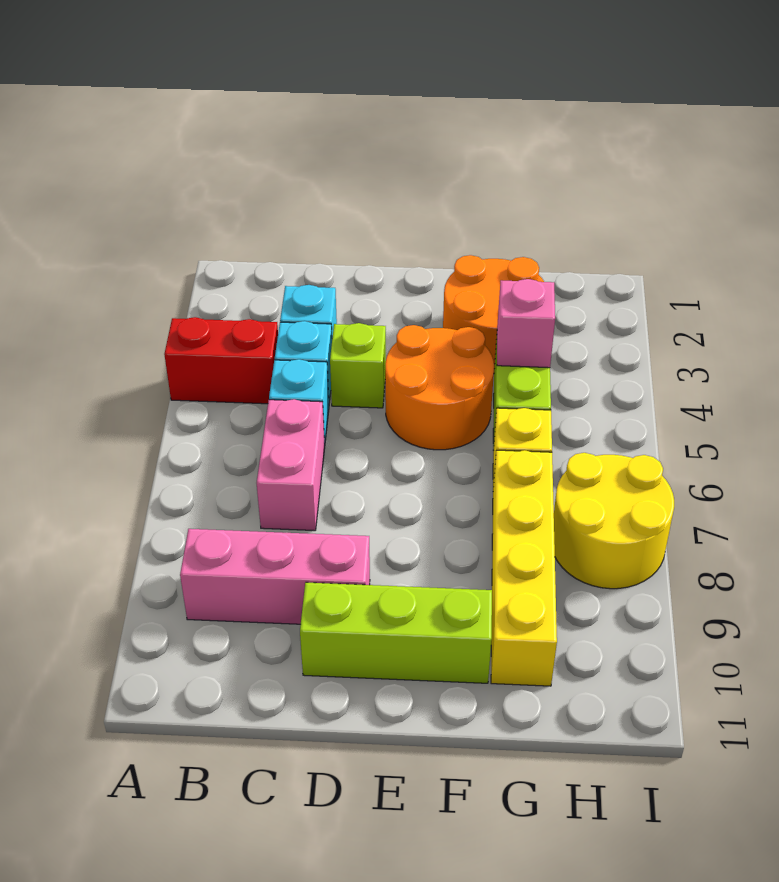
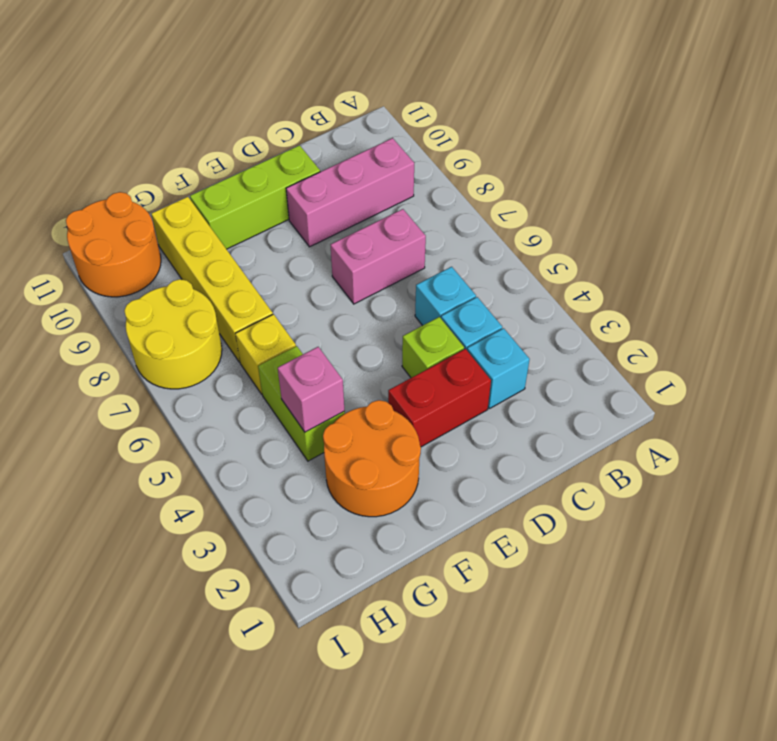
red brick A4:B4 level 1 -> red brick D3:E3 level 1
pink brick C6:C7 level 1 -> pink brick C7:D7 level 1
orange round brick E4:F5 level 1 -> orange round brick H10:I11 level 1

